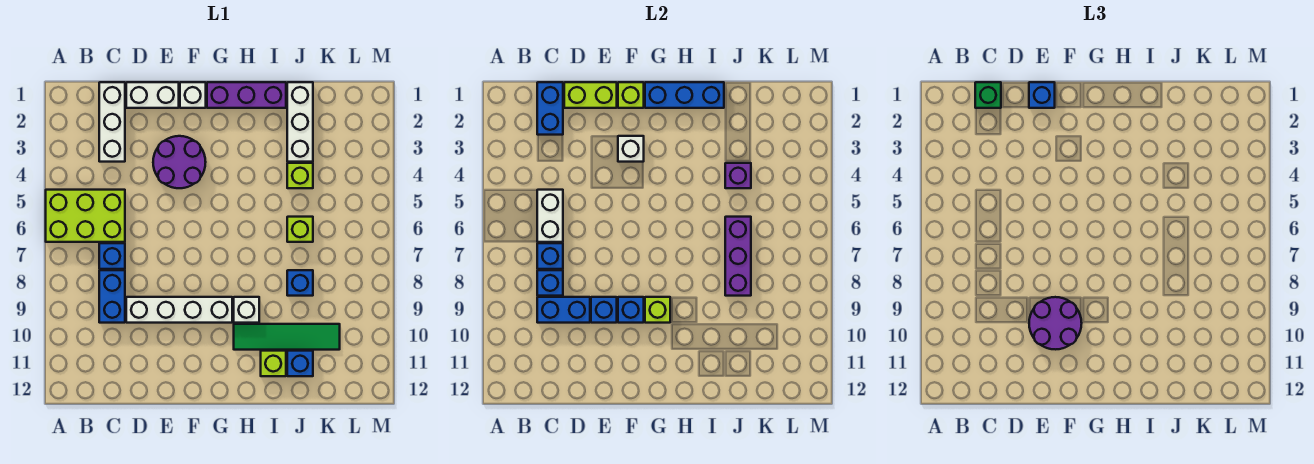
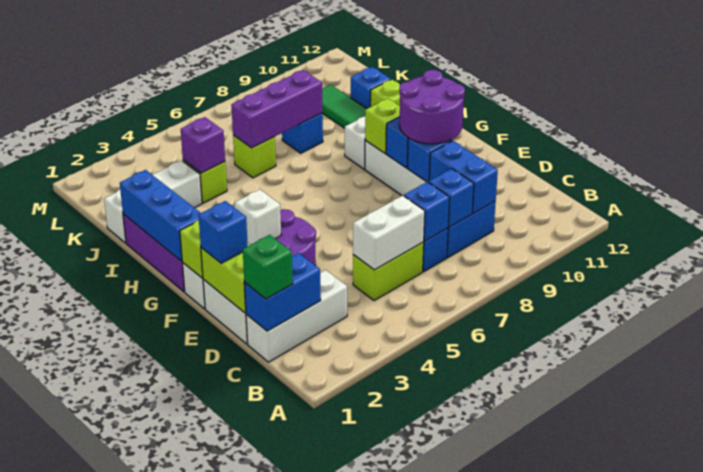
lime brick A5:C6 level 1 -> lime brick C5:C6 level 1

